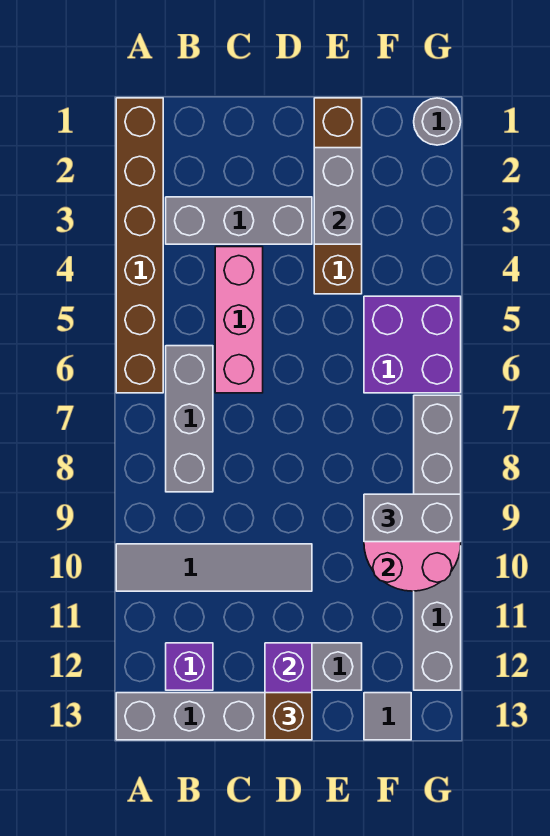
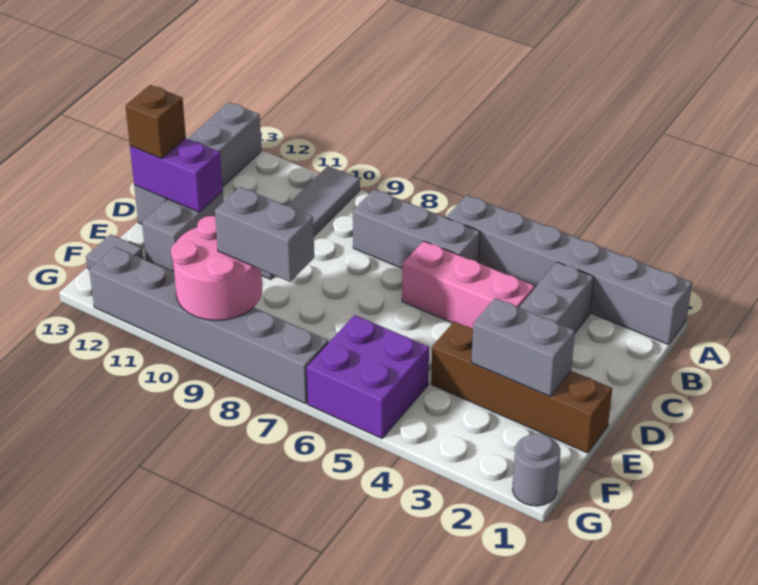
brown brick A1:A6 level 1 -> grey brick A1:A6 level 1
purple brick B12 level 1 -> none
grey brick F9:G9 level 3 -> grey brick F8:F9 level 3

